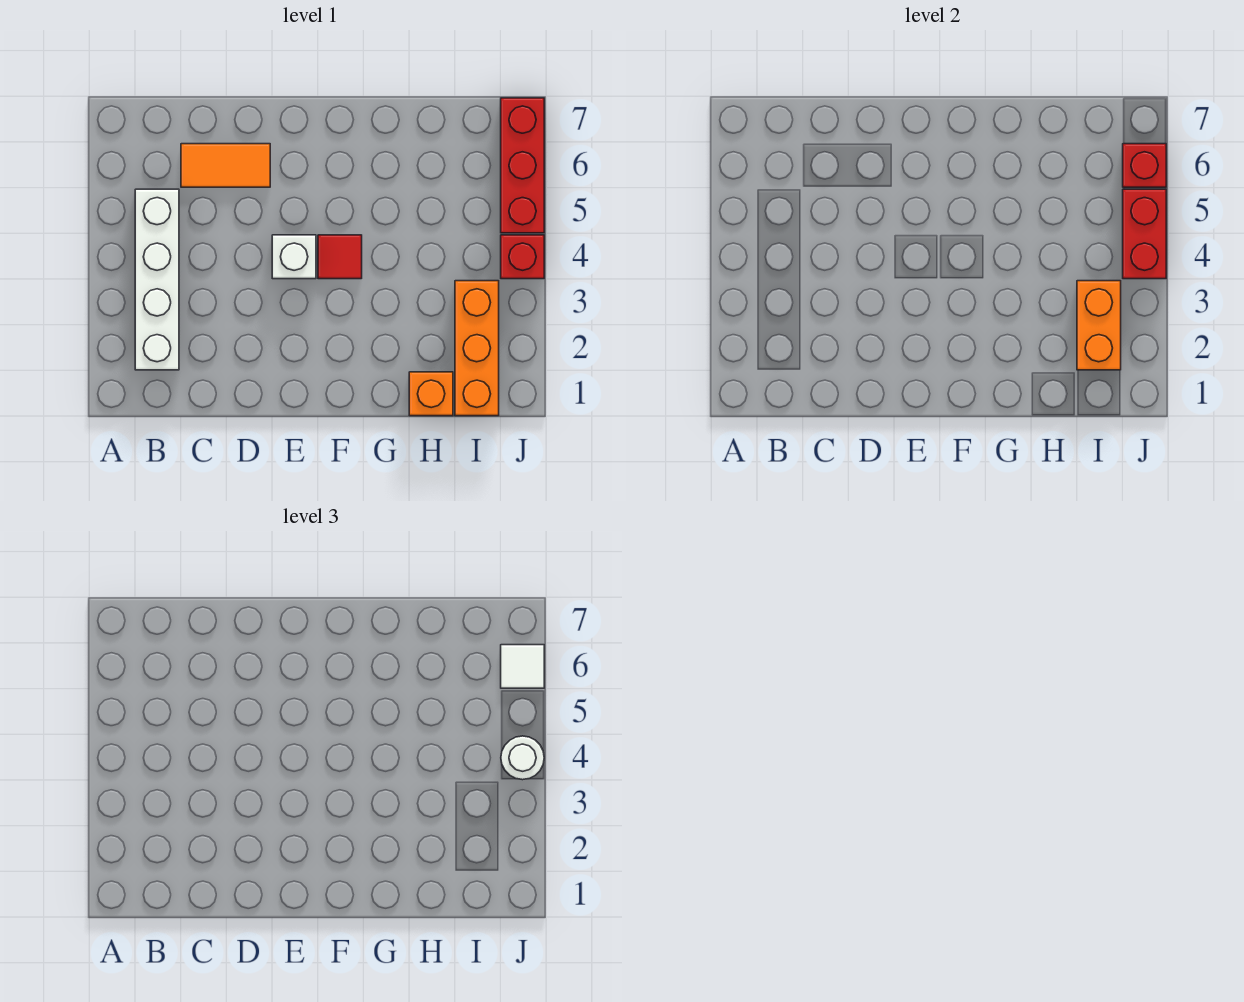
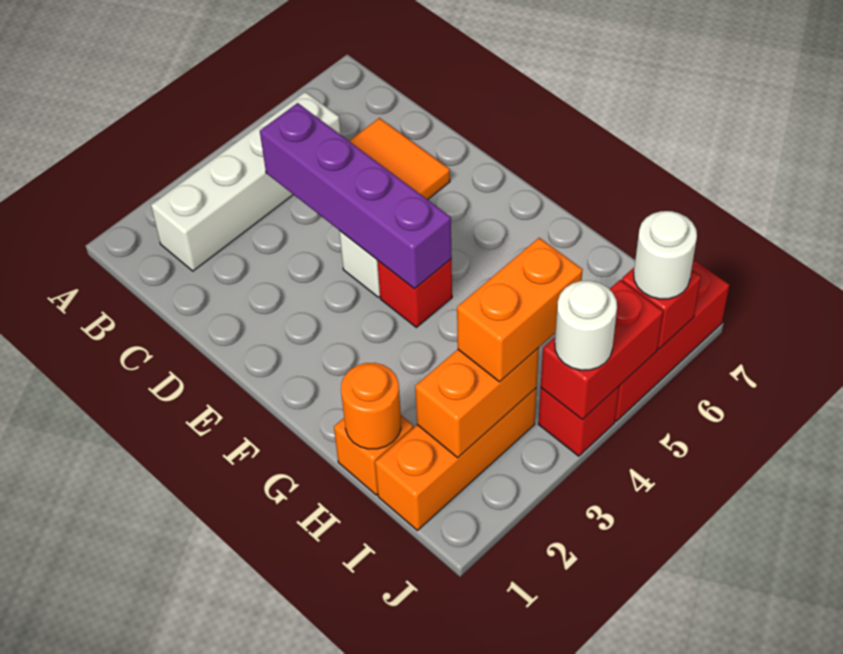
none -> purple brick C4:F4 level 2
red tile F4 level 1 -> red brick F4 level 1
none -> orange round brick H1 level 2
none -> orange brick I3:I4 level 3
white tile J6 level 3 -> white round brick J6 level 3

